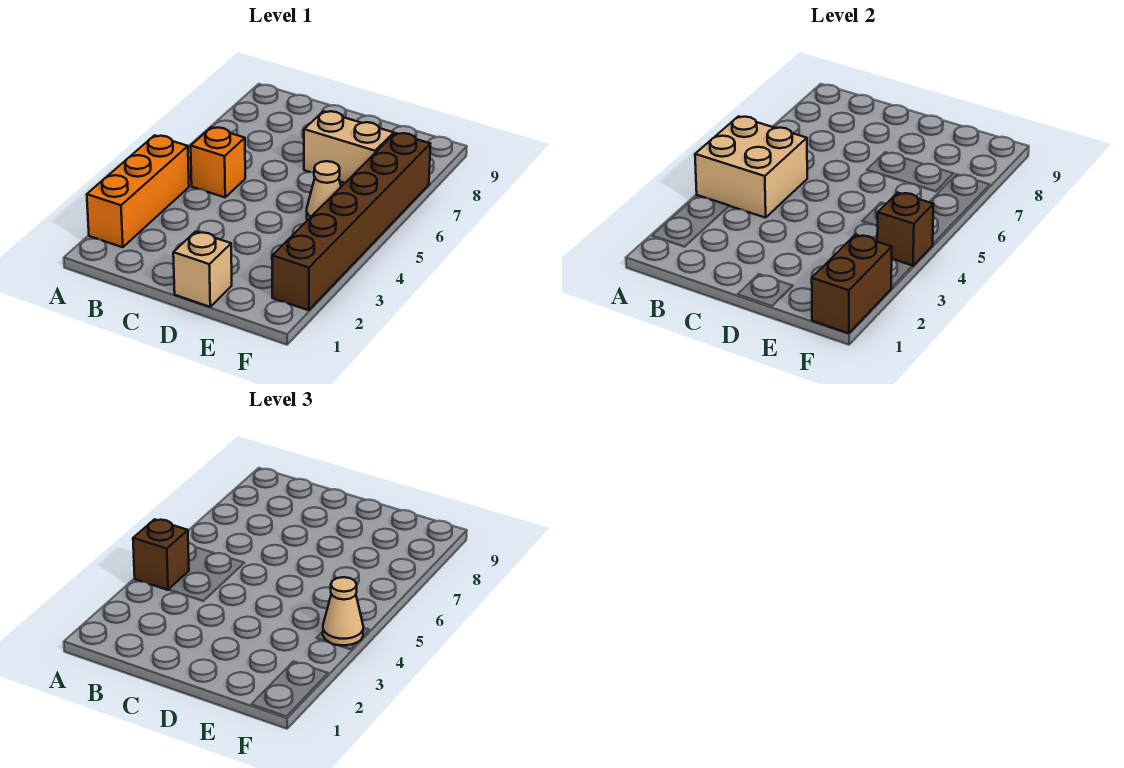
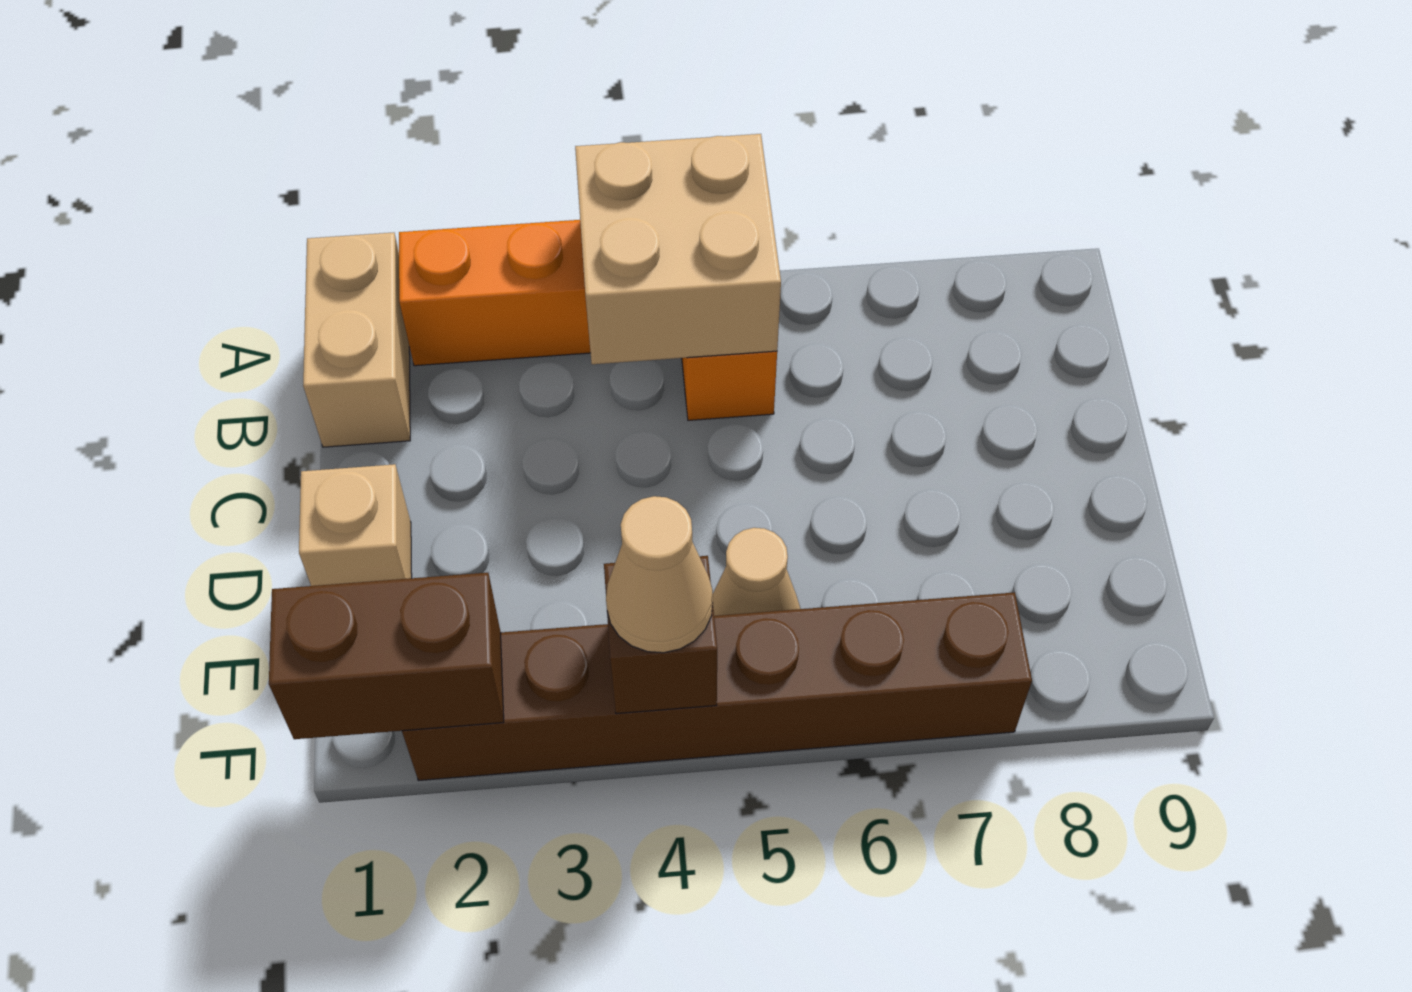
brown brick A4 level 3 -> none
tan brick D7:E7 level 1 -> tan brick A1:B1 level 1

